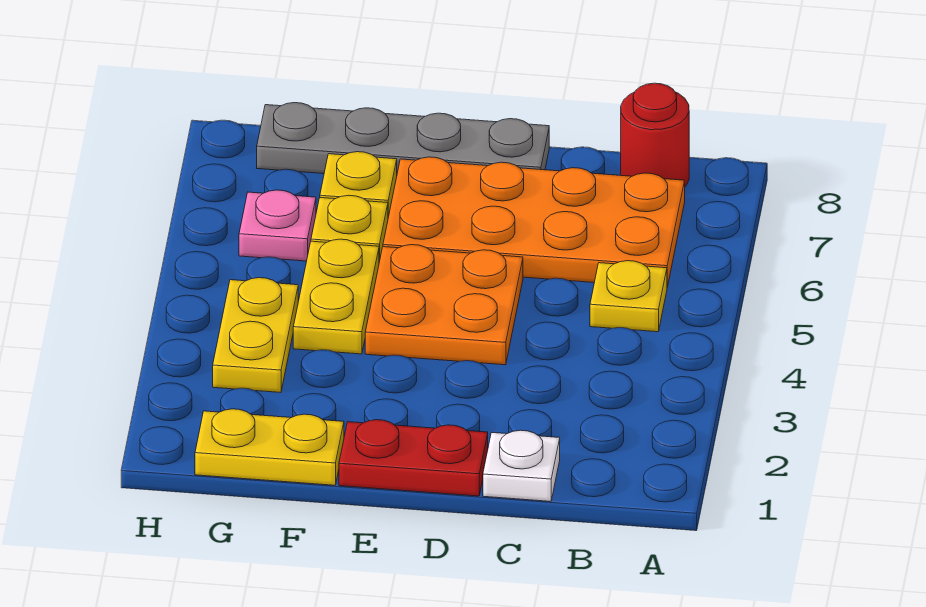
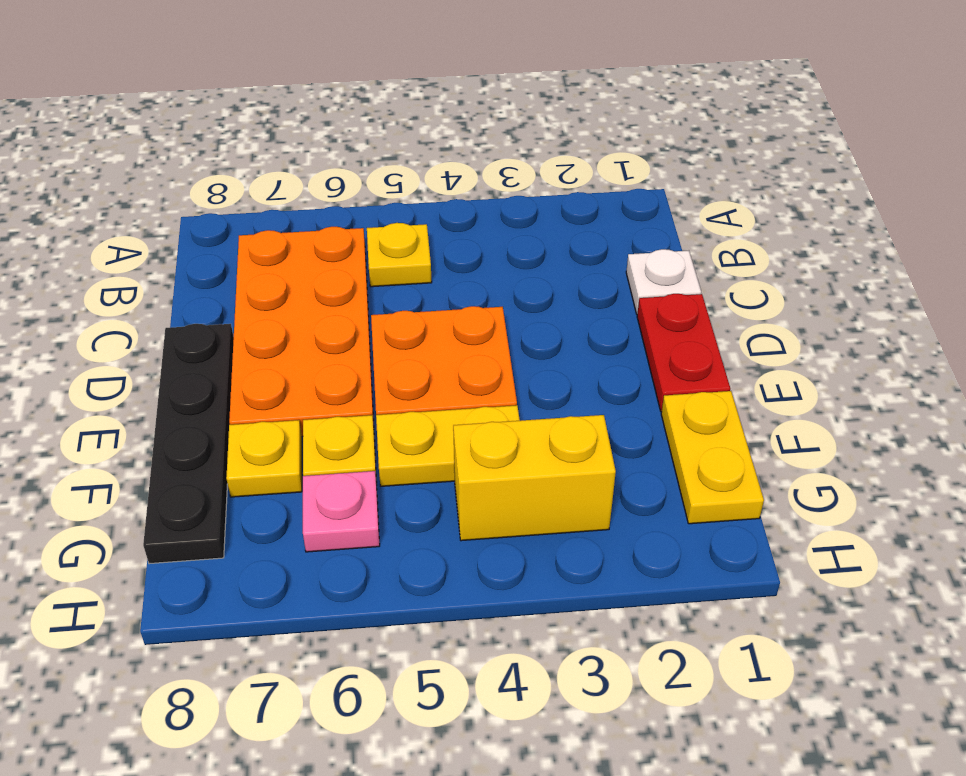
red round brick B8 level 1 -> none
grey plate D8:G8 level 1 -> black plate D8:G8 level 1
yellow plate G3:G4 level 1 -> yellow brick G3:G4 level 1

